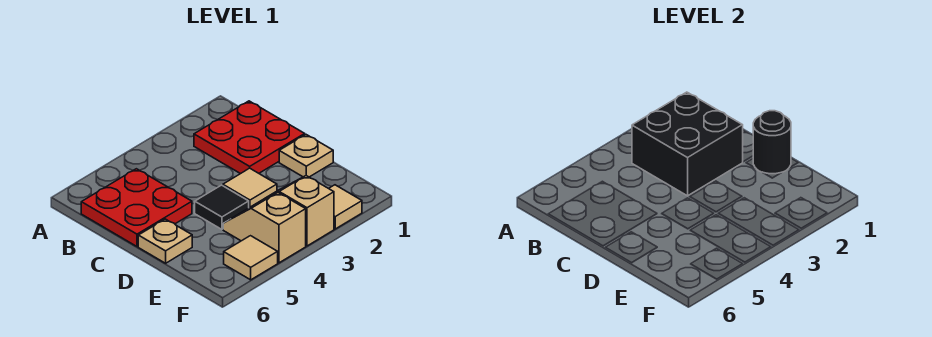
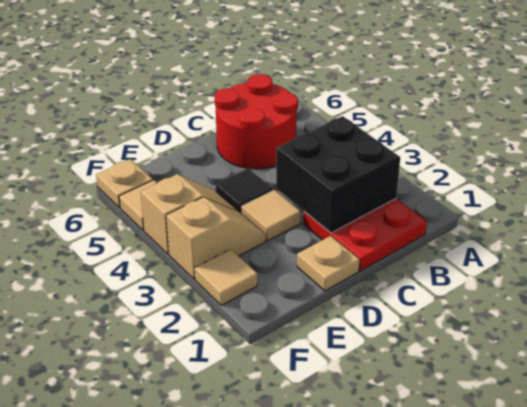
red plate B5:C6 level 1 -> red round brick B5:C6 level 1
black round brick D1 level 2 -> none
tan plate D6 level 1 -> tan plate F6 level 1

